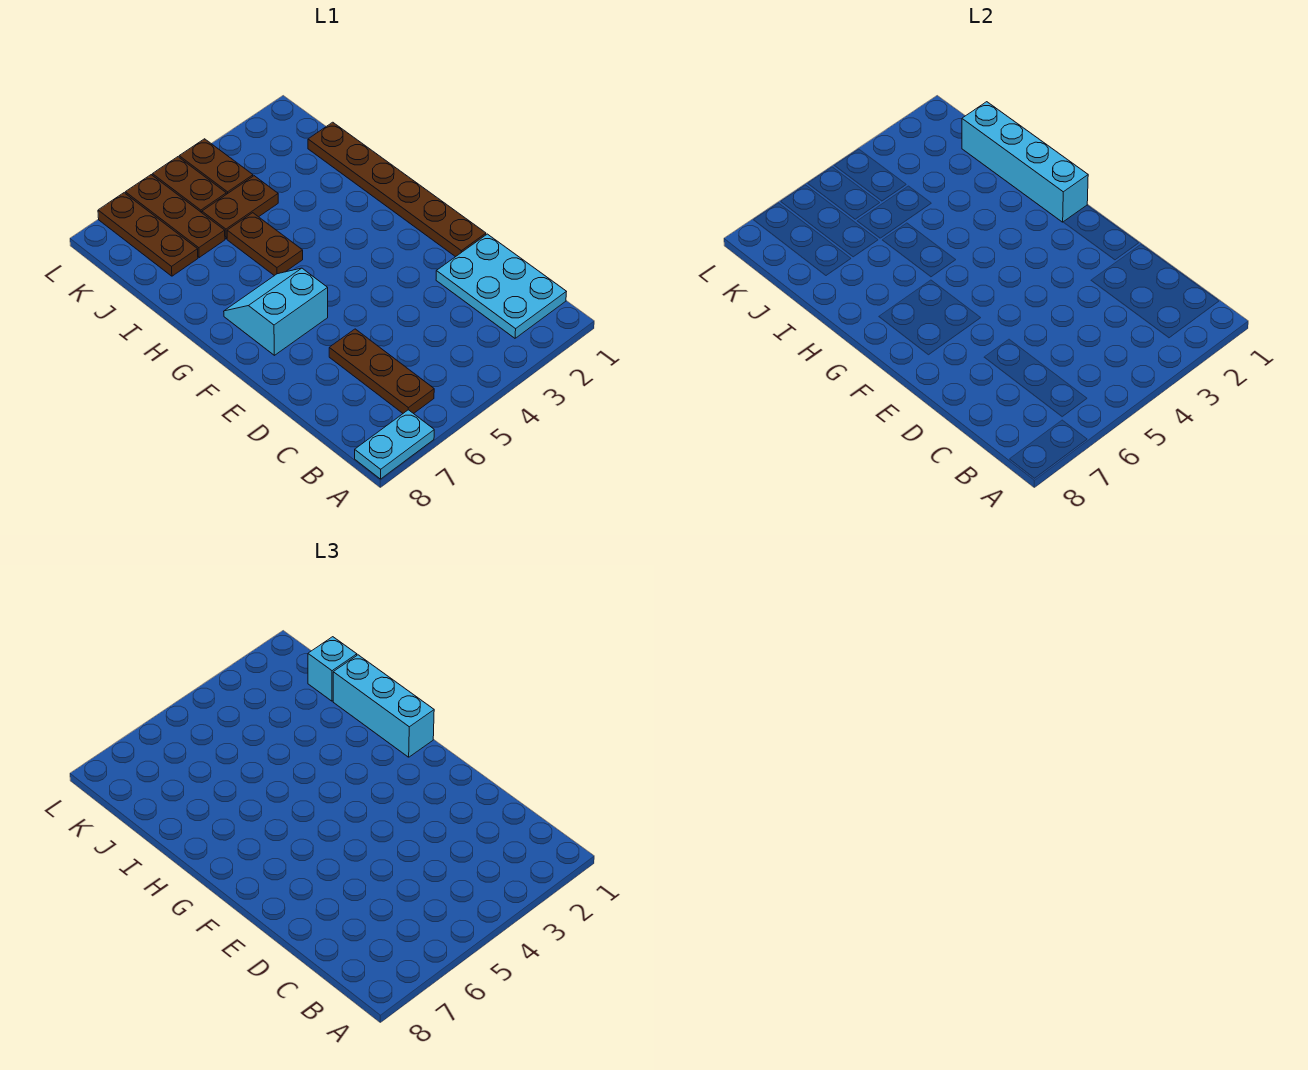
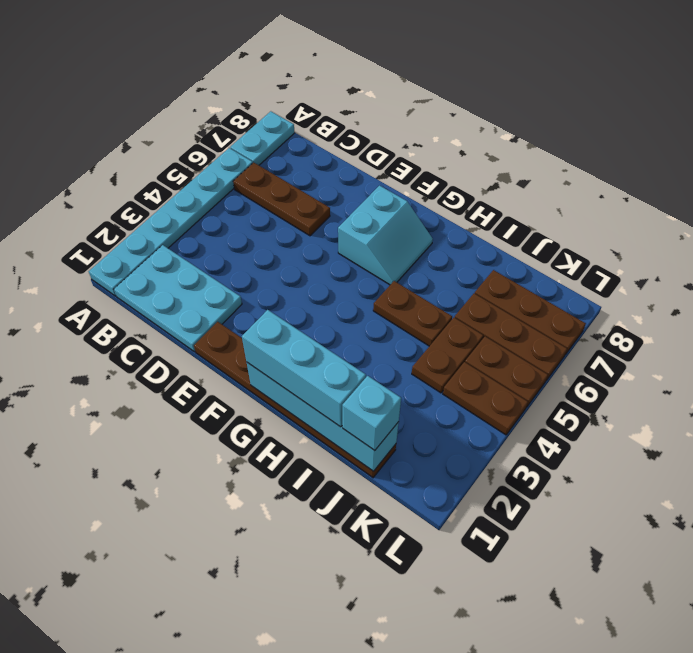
none -> cyan plate A1:A6 level 1

